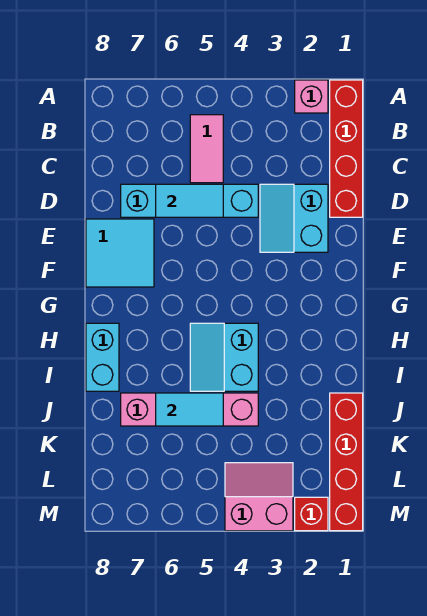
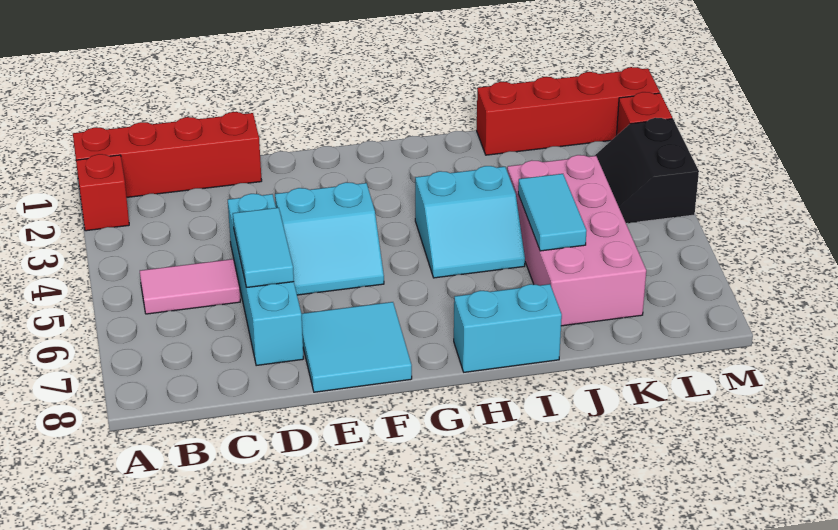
pink brick A2 level 1 -> red brick A2 level 1
cyan slope D2:E3 level 1 top 2 -> cyan slope E4:F5 level 1 top 4
pink brick J4:J7 level 1 -> pink brick J4:K7 level 1
pink slope L3:M4 level 1 top M -> black slope L3:M4 level 1 top M

